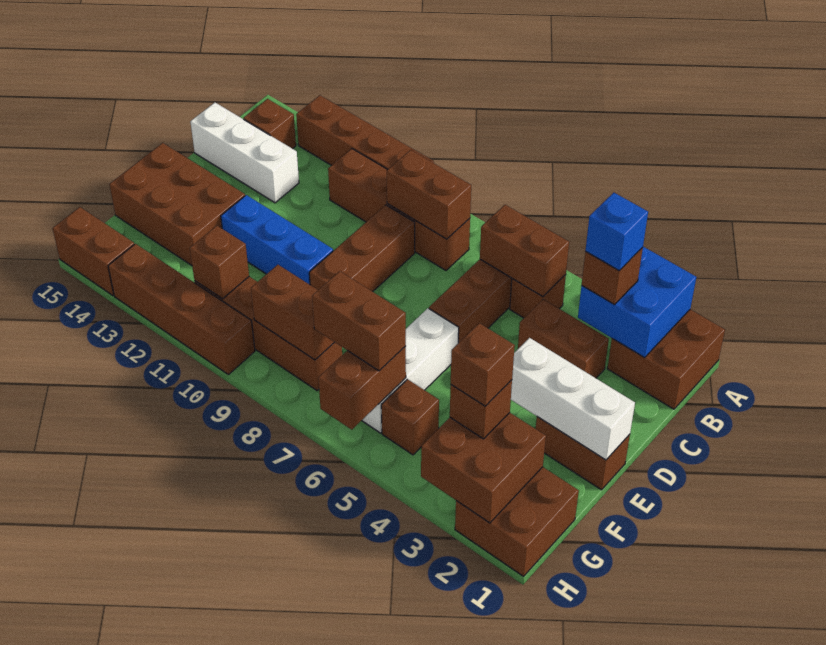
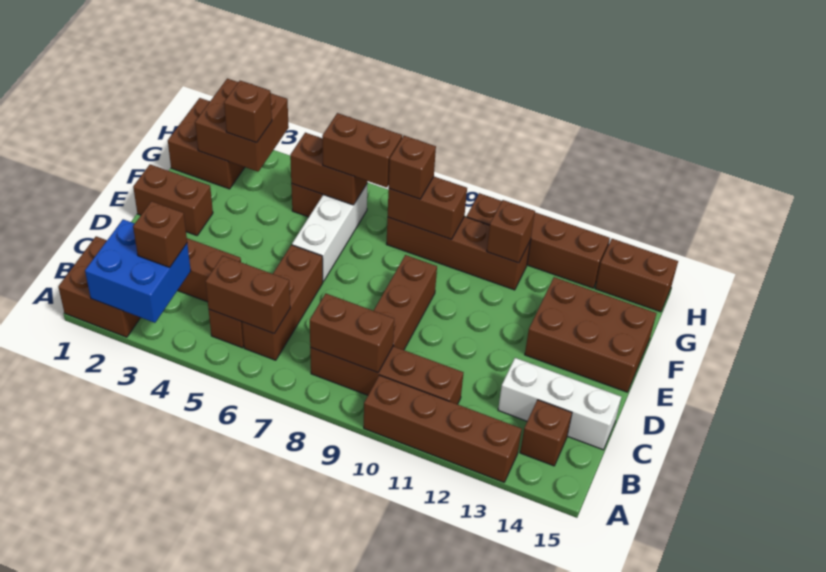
blue brick B3 level 4 -> none
white brick E1:E3 level 2 -> none
blue brick E10:E12 level 1 -> none
brown brick G3 level 4 -> brown brick G8 level 3
brown brick G6:H6 level 2 -> brown brick G5:G6 level 2

